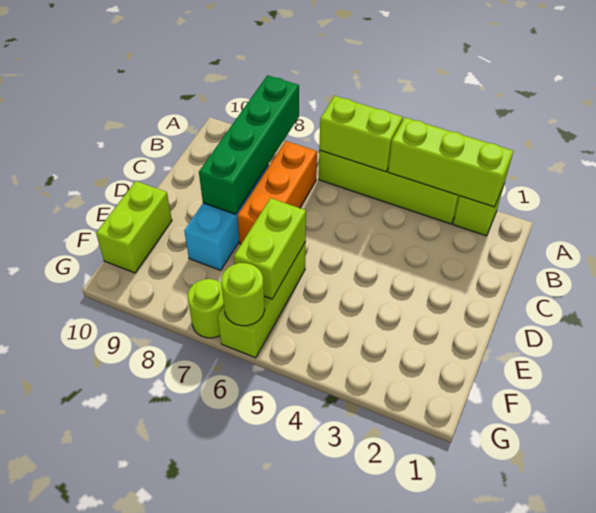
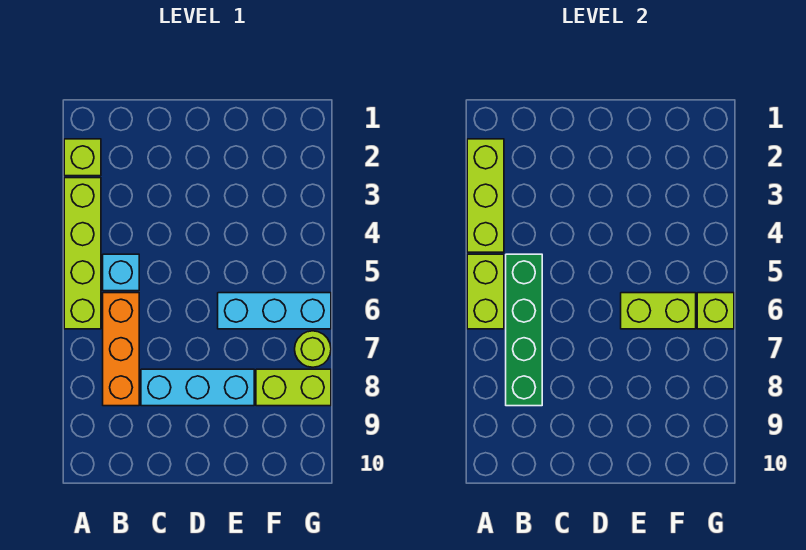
green brick A8:D8 level 2 -> green brick B5:B8 level 2
none -> cyan brick B5 level 1
orange brick B7:D7 level 1 -> orange brick B6:B8 level 1
lime brick E6:G6 level 1 -> cyan brick E6:G6 level 1
lime brick E10:F10 level 1 -> lime brick F8:G8 level 1
lime round brick G6 level 2 -> lime brick G6 level 2

